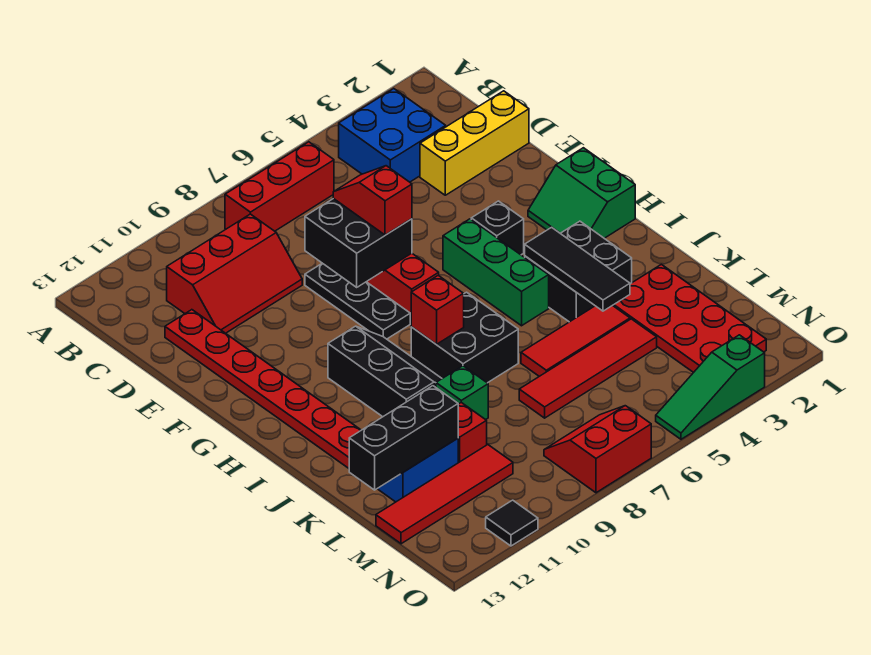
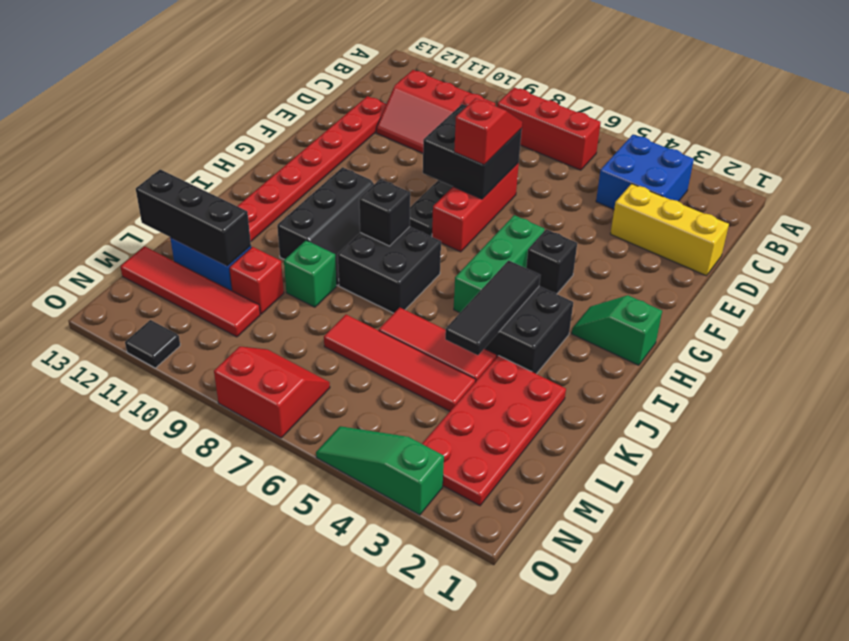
green slope G1:H2 level 1 top 1 -> green slope H1:H2 level 1 top 1
red brick I8 level 2 -> black brick I8 level 2

